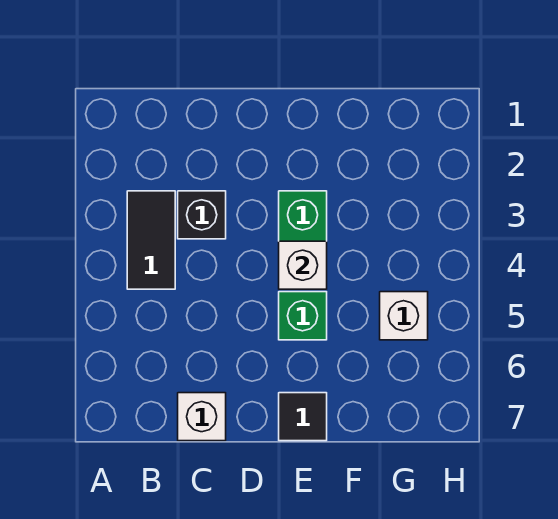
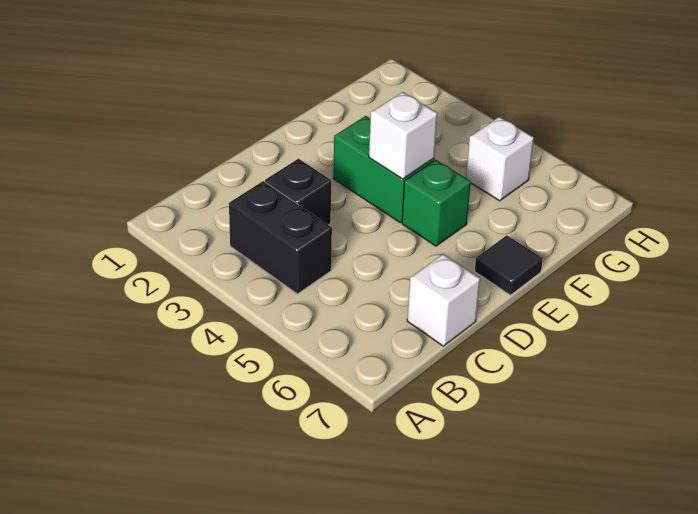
black tile B3:B4 level 1 -> black brick B3:B4 level 1

